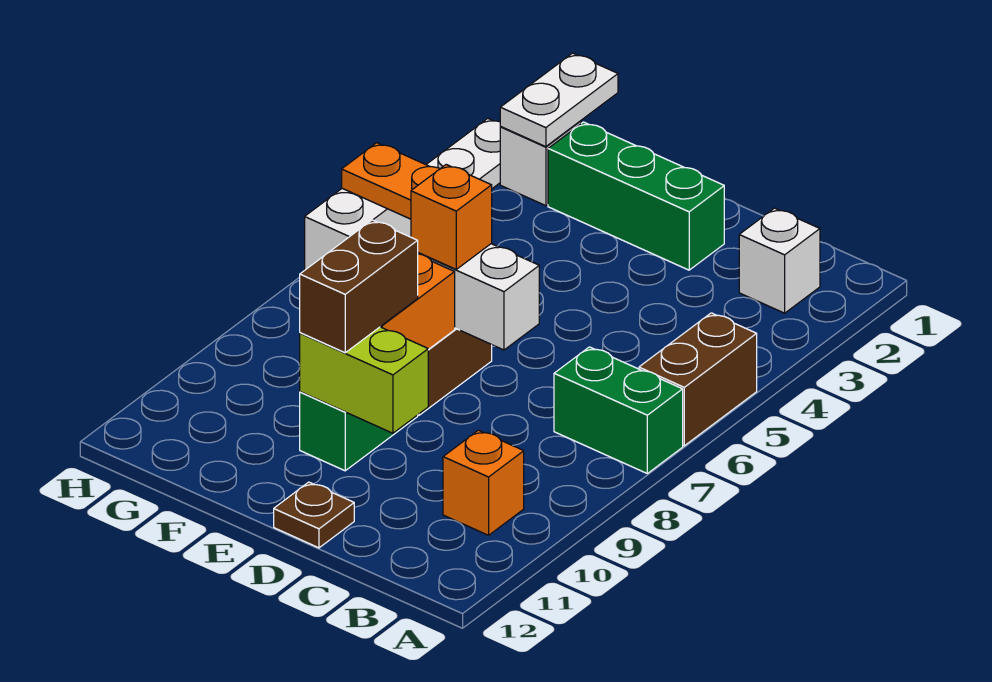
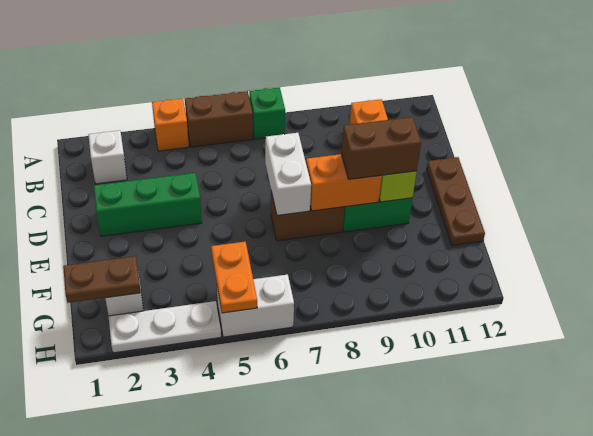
green brick A7:B7 level 1 -> green brick A7 level 1
green brick D2:F2 level 1 -> green brick D2:D4 level 1
brown plate D12 level 1 -> brown plate D12:F12 level 1
orange brick E7 level 3 -> orange brick A4 level 1
white plate G1:G2 level 2 -> brown plate G1:G2 level 2

